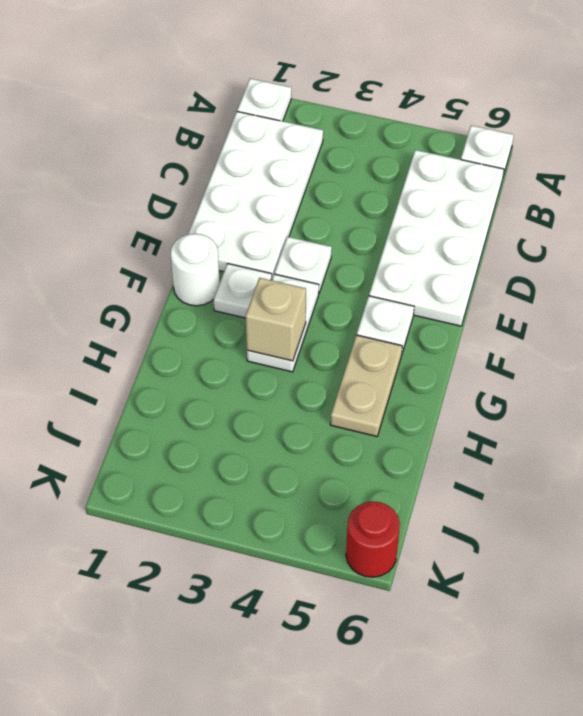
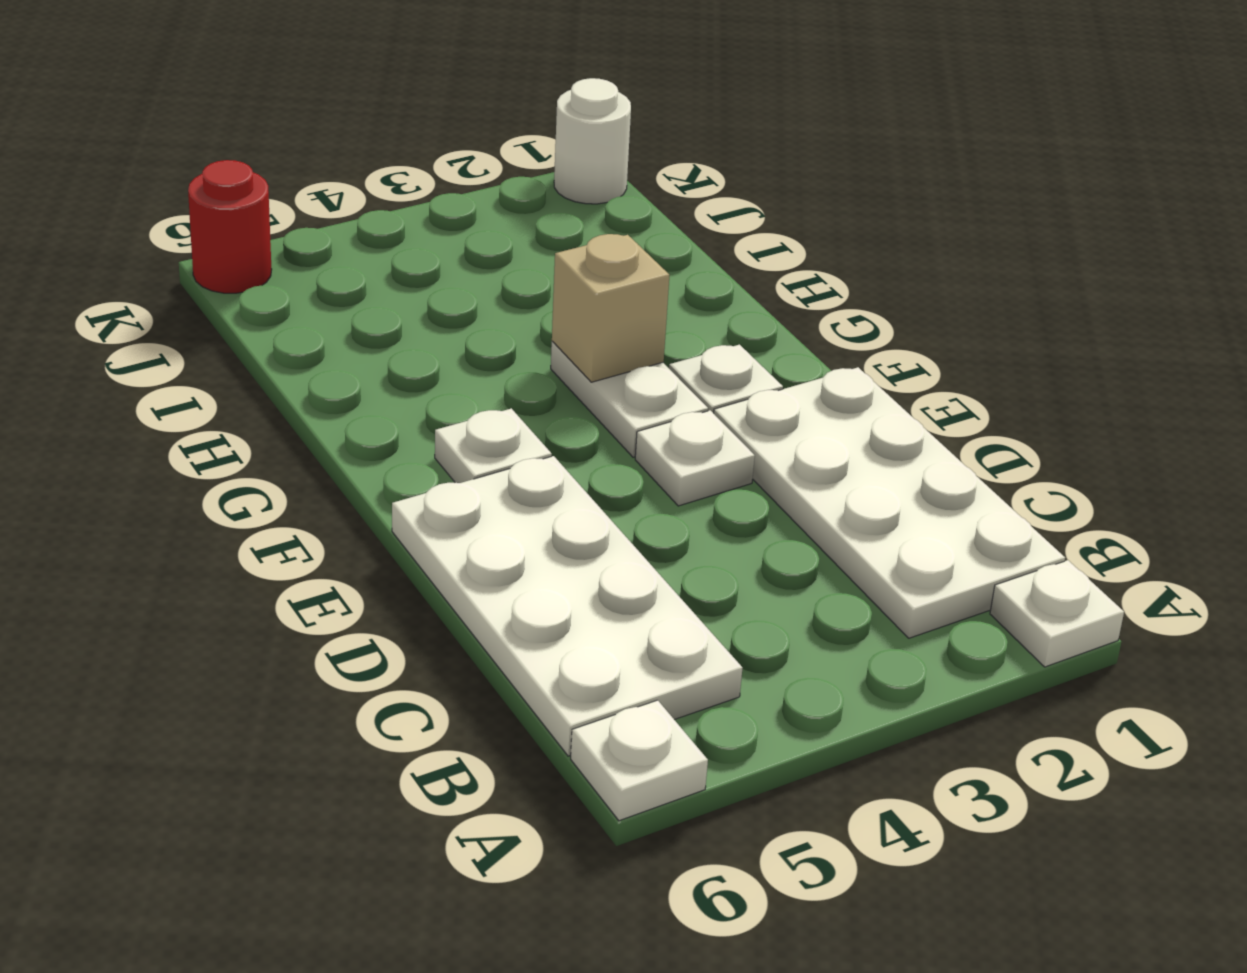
white round brick F1 level 1 -> white round brick K1 level 1
tan plate G5:H5 level 1 -> none

